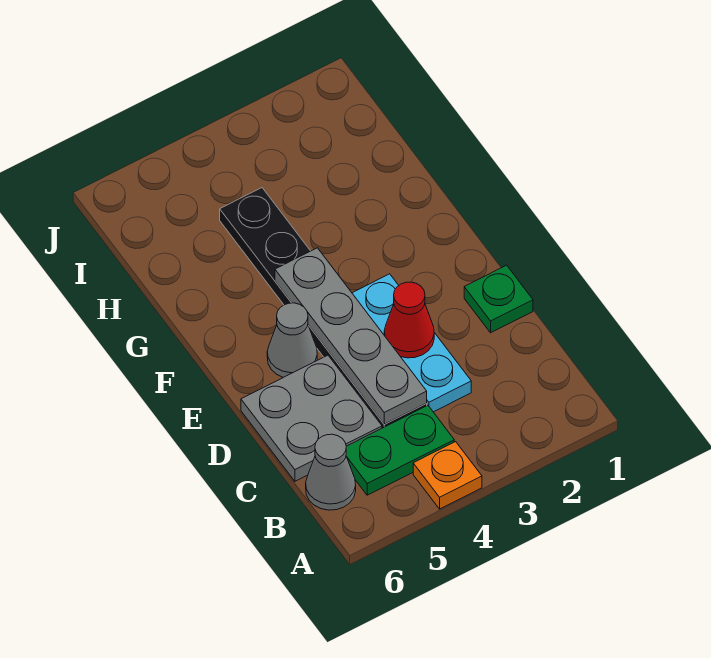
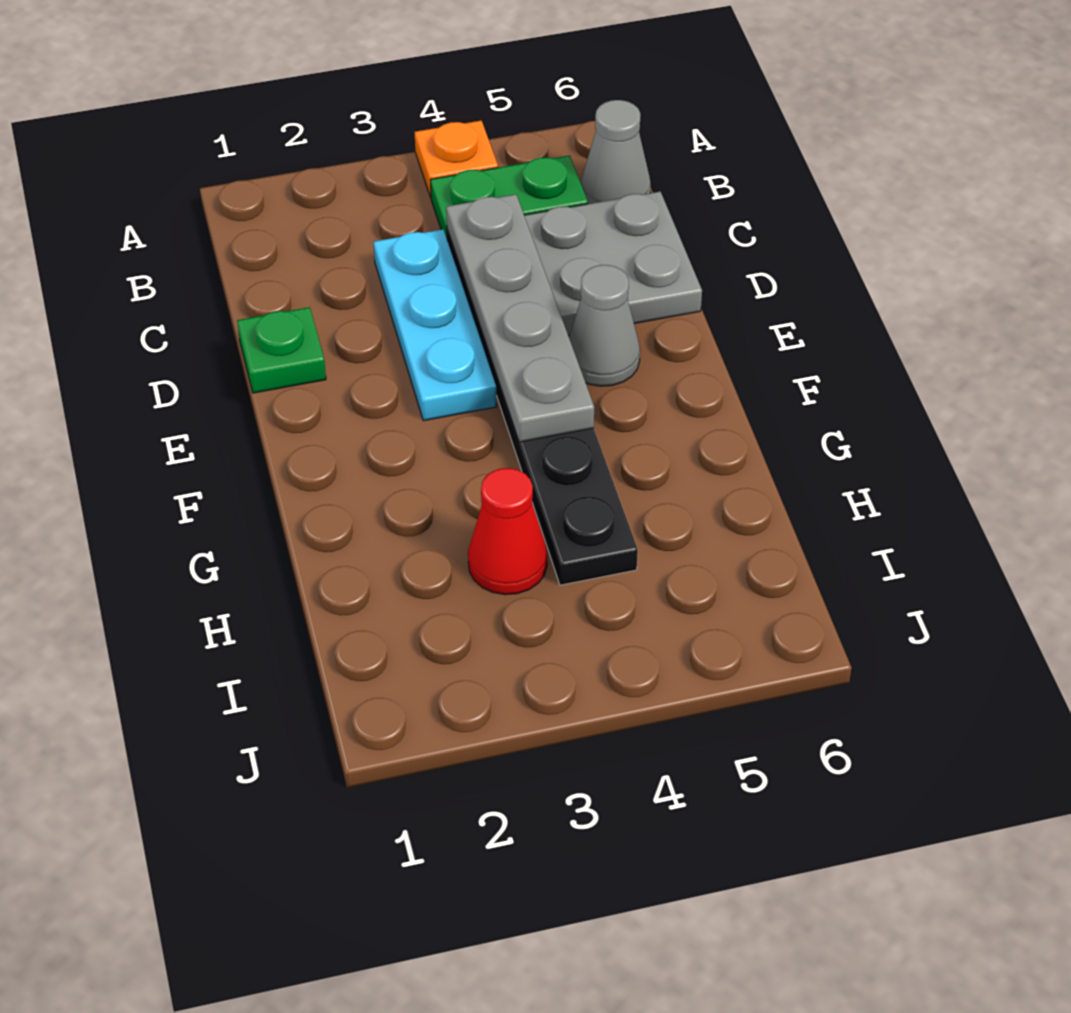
red cone D3 level 2 -> red cone H3 level 1

